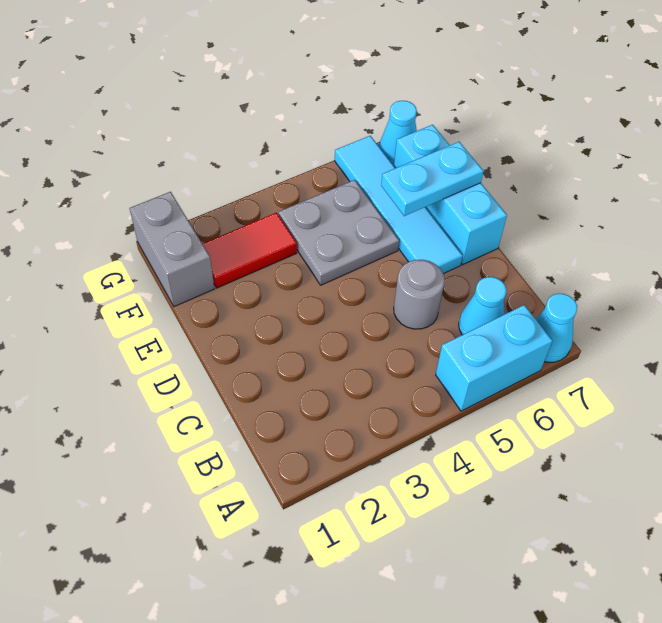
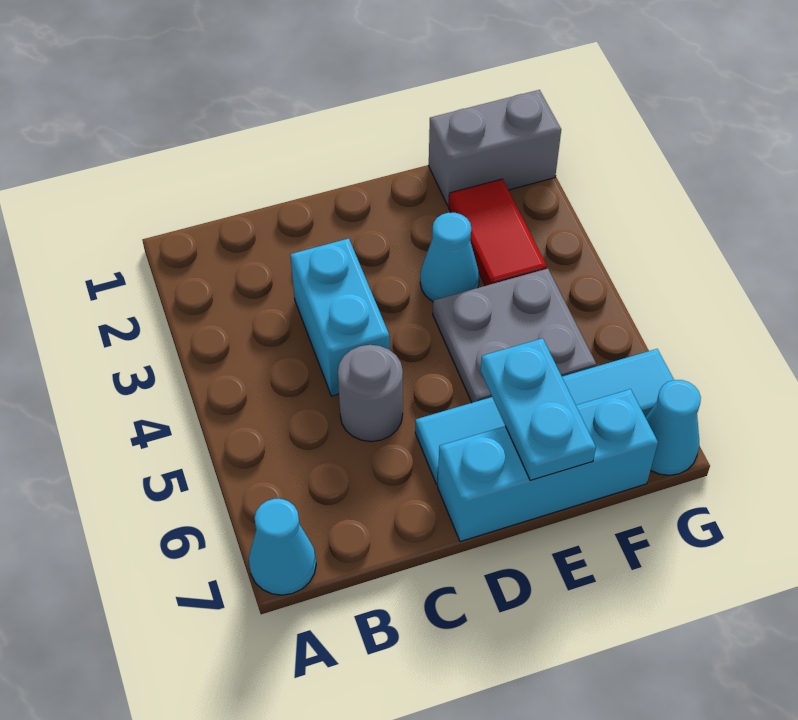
cyan brick A5:A6 level 1 -> cyan brick C3:C4 level 1
cyan cone B6 level 1 -> cyan cone E3 level 1

